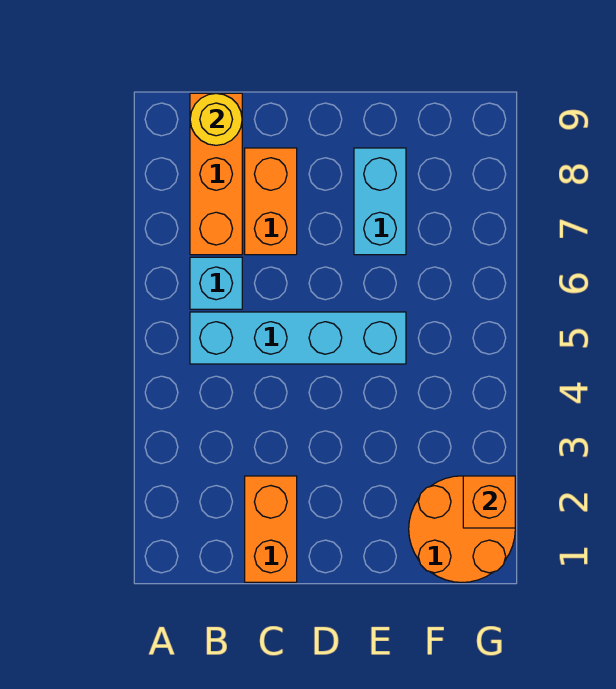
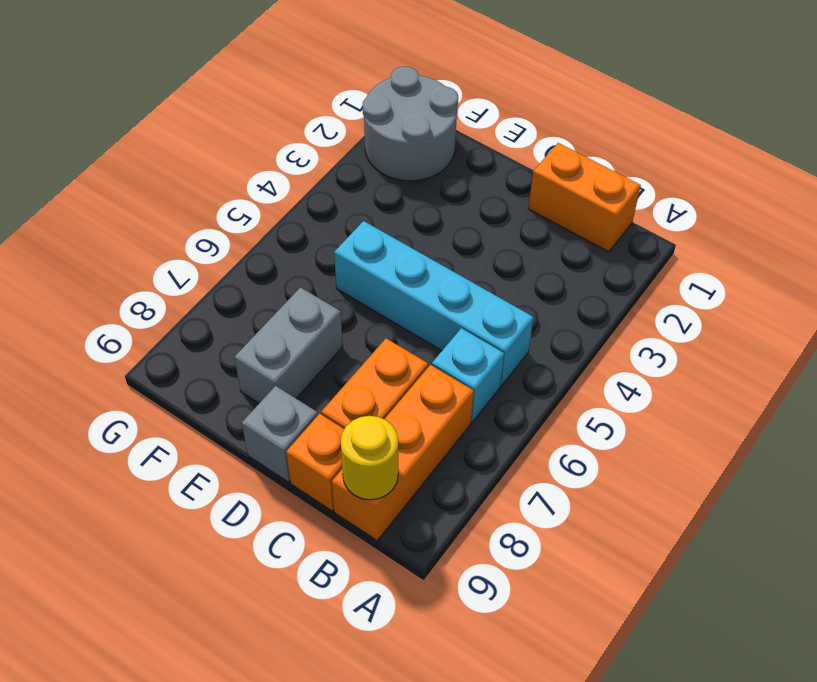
orange brick C1:C2 level 1 -> orange brick B1:C1 level 1
none -> grey brick D9 level 1
cyan brick E7:E8 level 1 -> grey brick E7:E8 level 1
orange round brick F1:G2 level 1 -> grey round brick F1:G2 level 1
orange brick G2 level 2 -> orange brick C9 level 1

